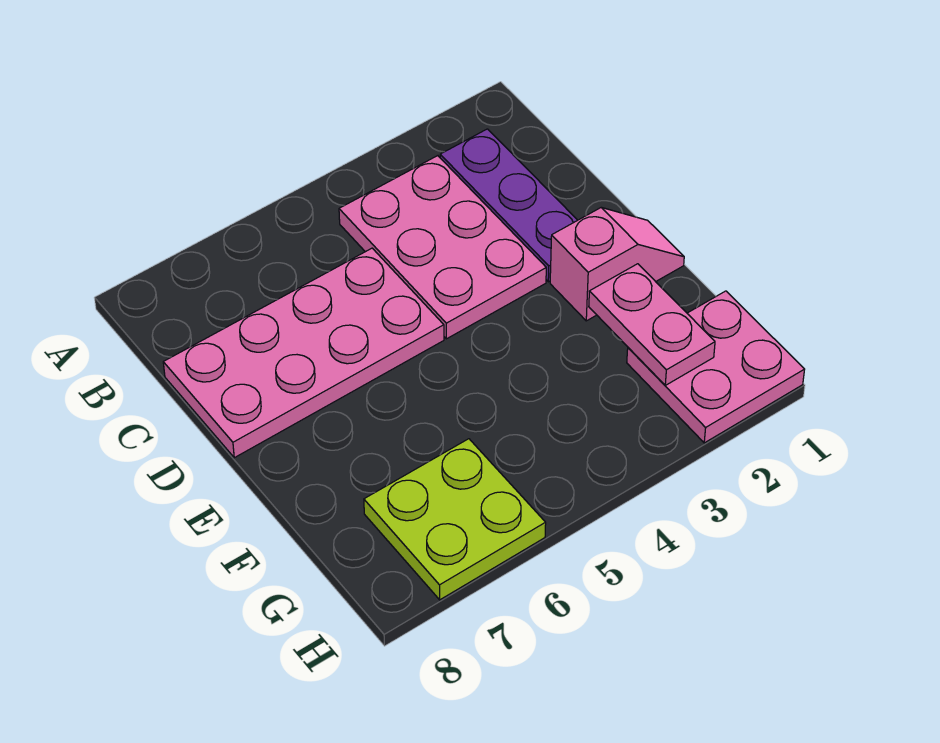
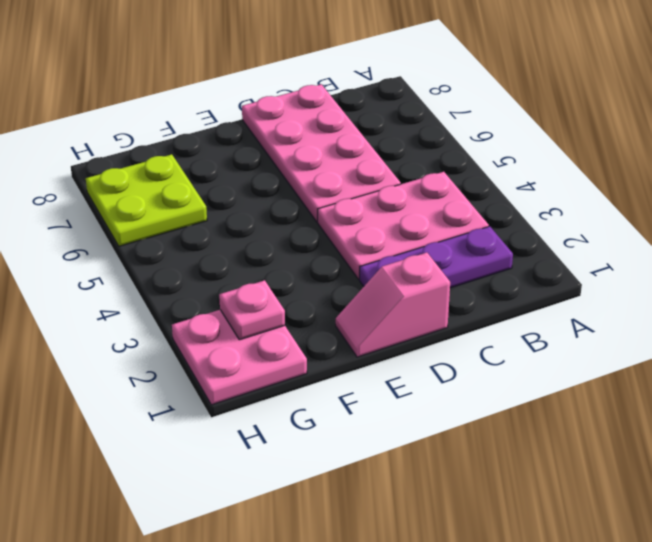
pink slope E1:E2 level 1 top 2 -> pink slope D1:E1 level 1 top D
pink plate F2:G2 level 2 -> pink plate G2 level 2

